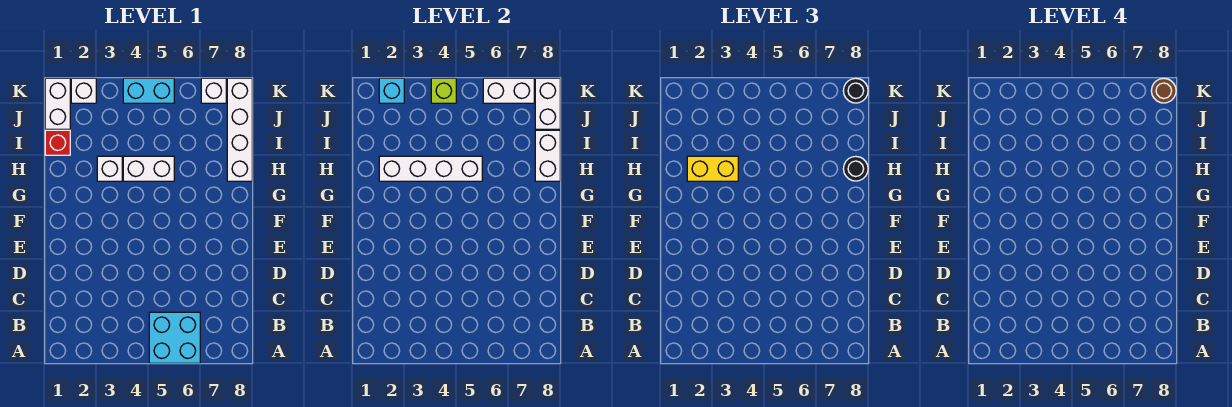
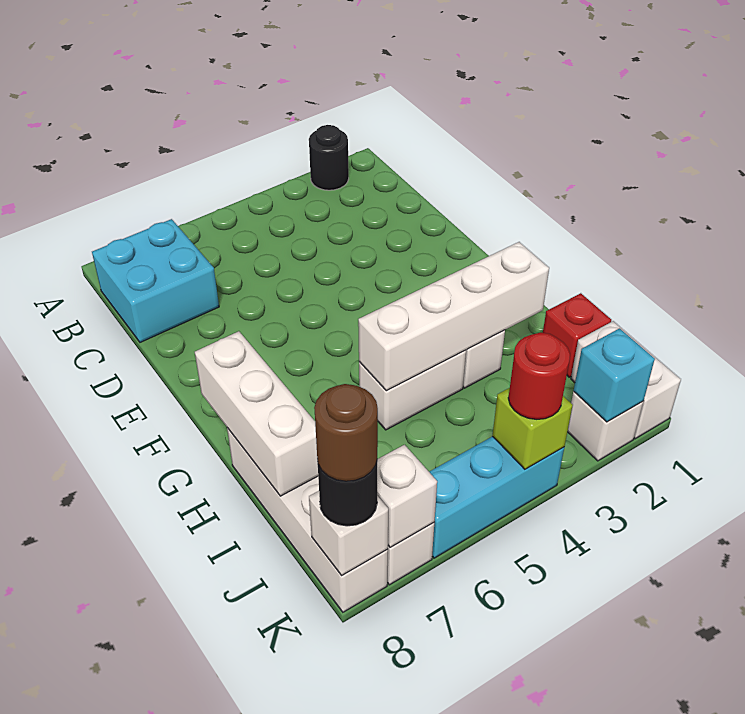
cyan brick A5:B6 level 1 -> cyan brick B7:C8 level 1
yellow brick H2:H3 level 3 -> none
white brick H8:I8 level 2 -> white brick G8:I8 level 2
black round brick H8 level 3 -> black round brick A2 level 1
white brick J8:K8 level 2 -> white brick K8 level 2
cyan brick K4:K5 level 1 -> cyan brick K4:K6 level 1
none -> red round brick K4 level 3
white brick K6:K7 level 2 -> white brick K7 level 2

